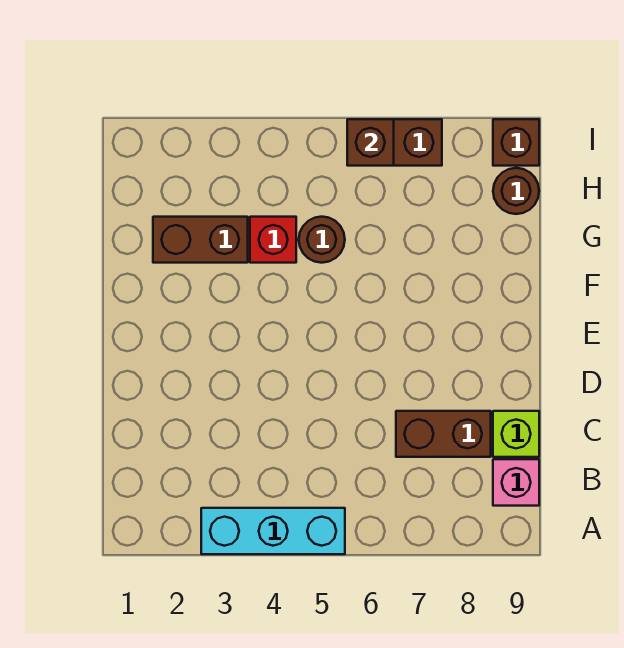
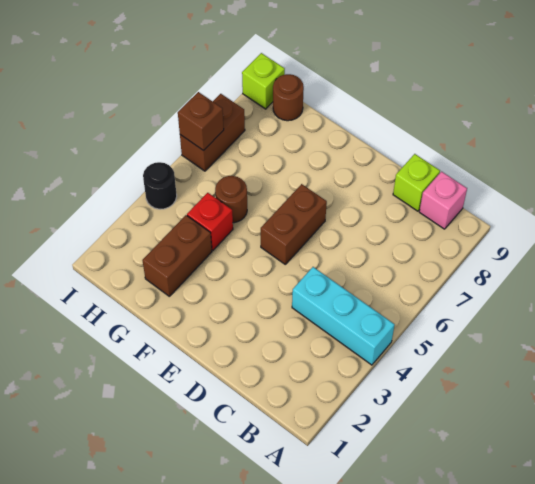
cyan brick A3:A5 level 1 -> cyan brick A4:C4 level 1
brown brick C7:C8 level 1 -> brown brick E5:E6 level 1
none -> black round brick I4 level 1
brown brick I9 level 1 -> lime brick I9 level 1

